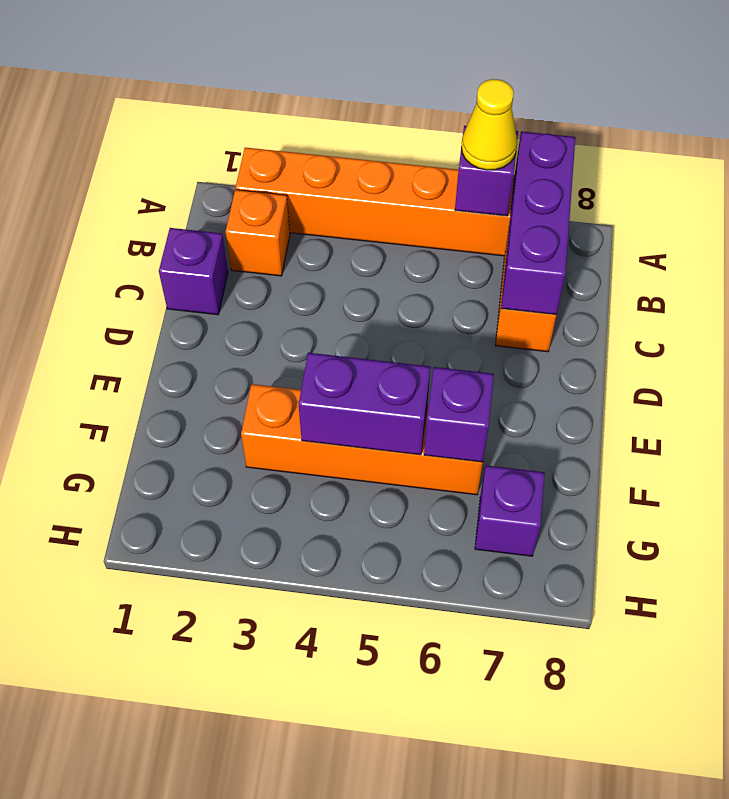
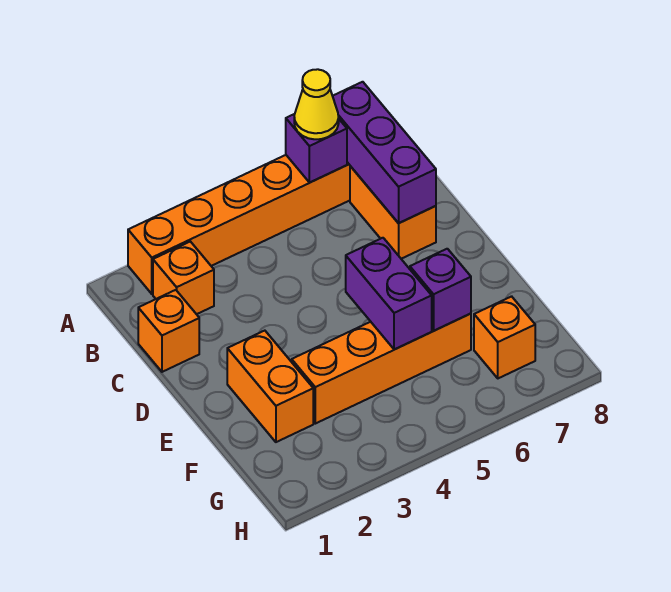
purple brick C1 level 1 -> orange brick C1 level 1
none -> orange brick E2:F2 level 1
purple brick F4:F5 level 2 -> purple brick E5:F5 level 2
purple brick G7 level 1 -> orange brick G7 level 1

